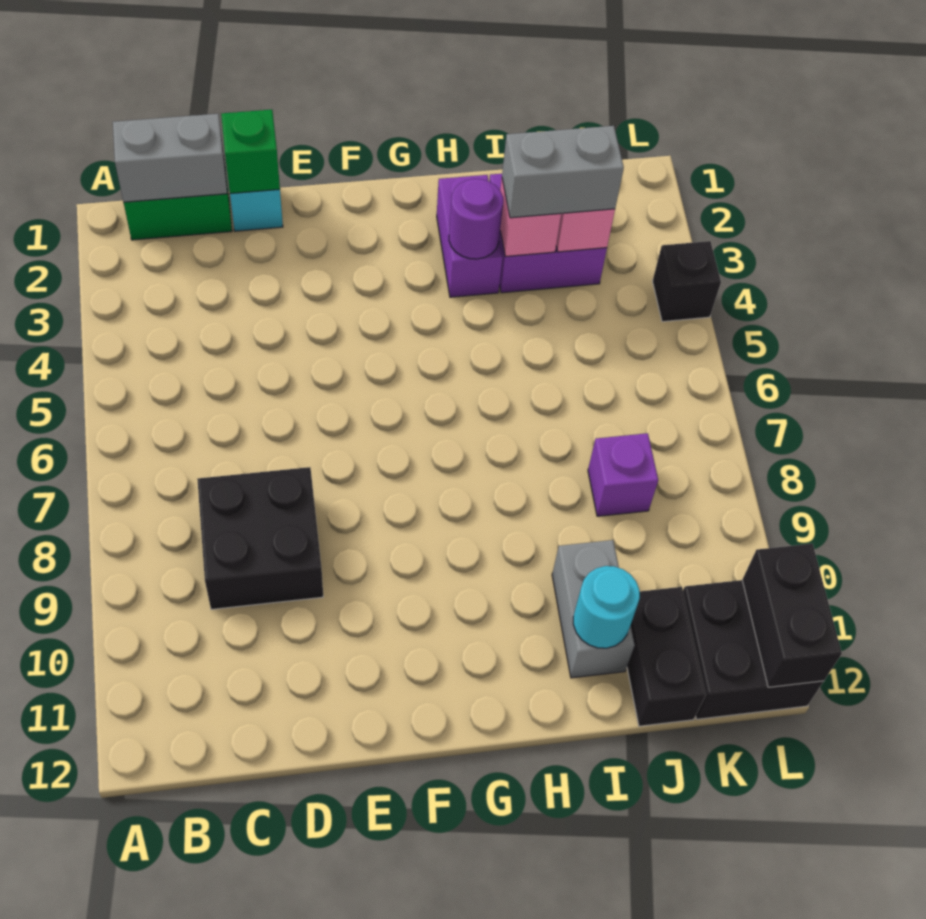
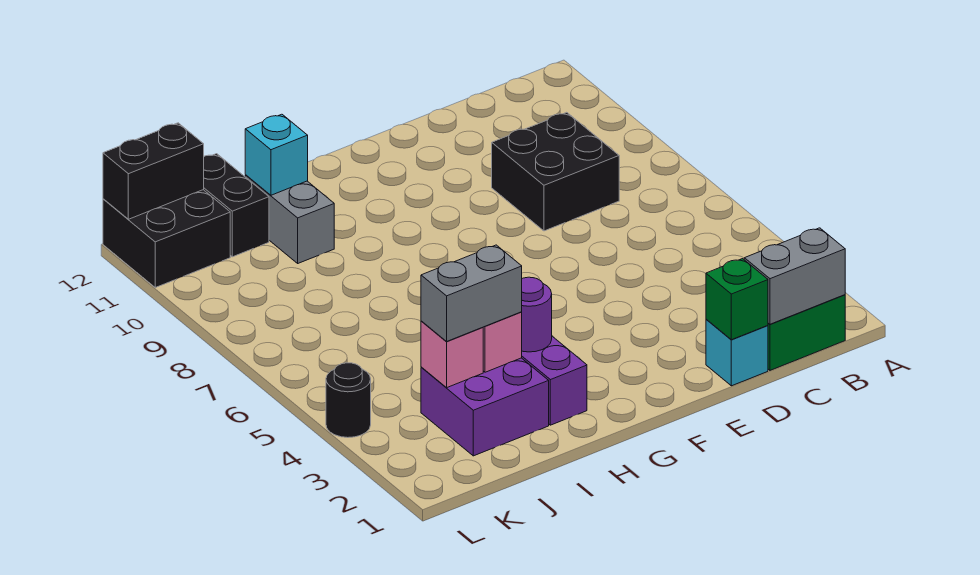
cyan round brick I11 level 2 -> cyan brick I11 level 2
purple brick J8 level 1 -> none
black brick L4 level 1 -> black round brick L4 level 1
black brick L11:L12 level 2 -> black brick K12:L12 level 2

